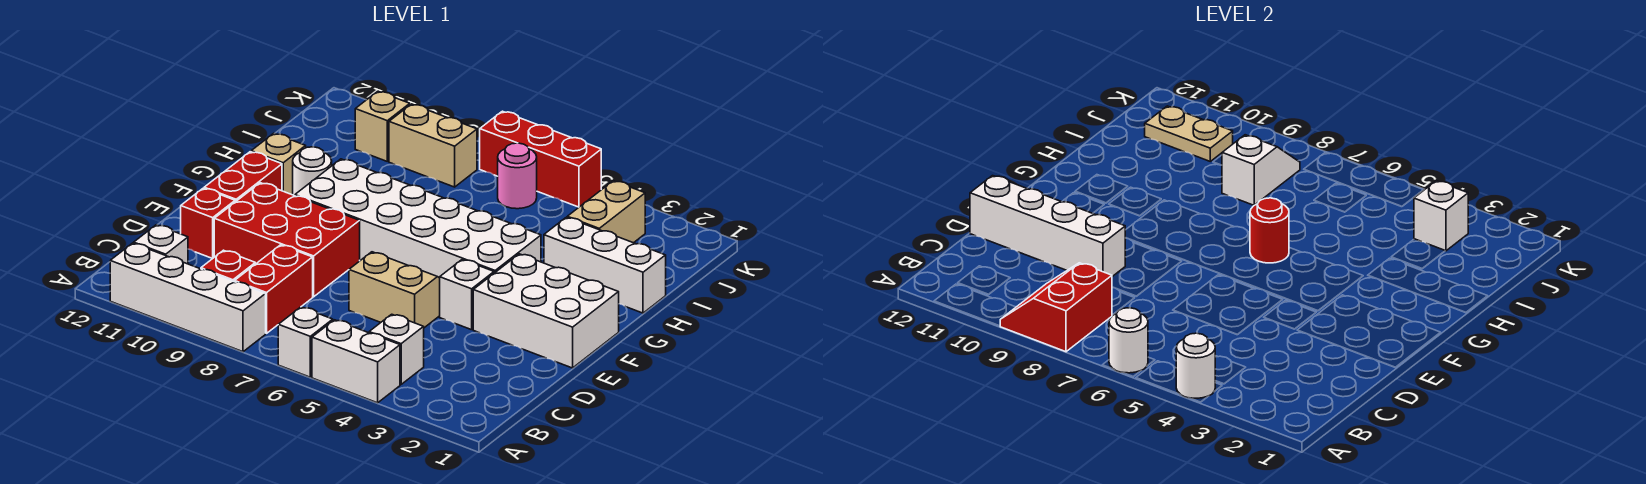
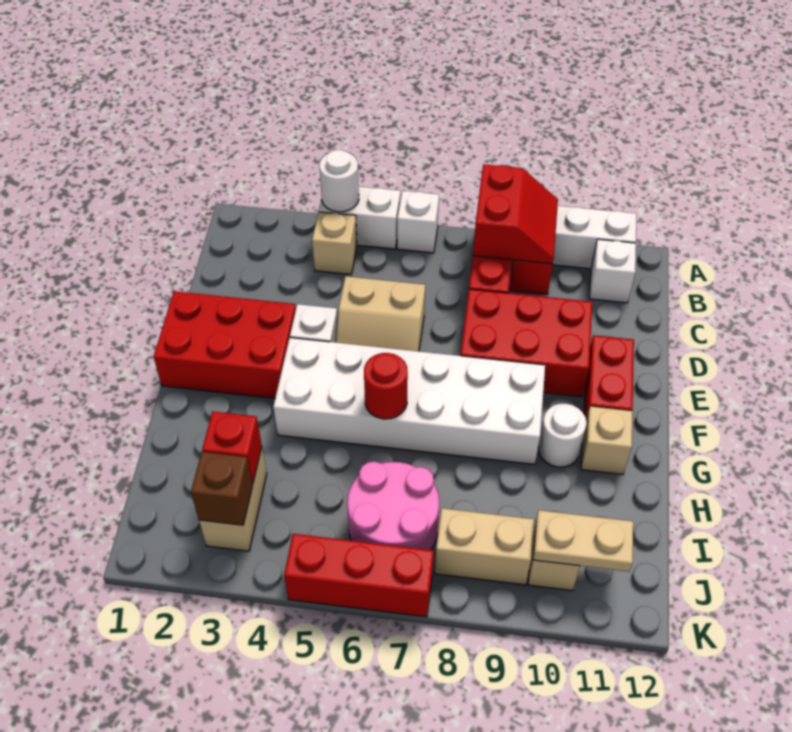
white round brick A6 level 2 -> none
white brick B4 level 1 -> tan brick B4 level 1
white brick D9:D12 level 2 -> none
red brick D11 level 1 -> red brick I3 level 2
white brick E1:F3 level 1 -> red brick E1:F3 level 1
white brick H1:H3 level 1 -> none
white slope I8:J8 level 2 top I -> none
white brick J3 level 2 -> brown brick J3 level 2
pink round brick J6 level 1 -> pink round brick I6:J7 level 1

